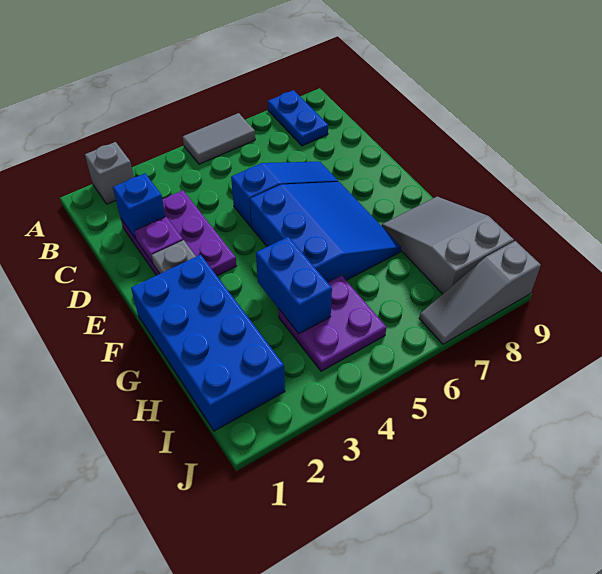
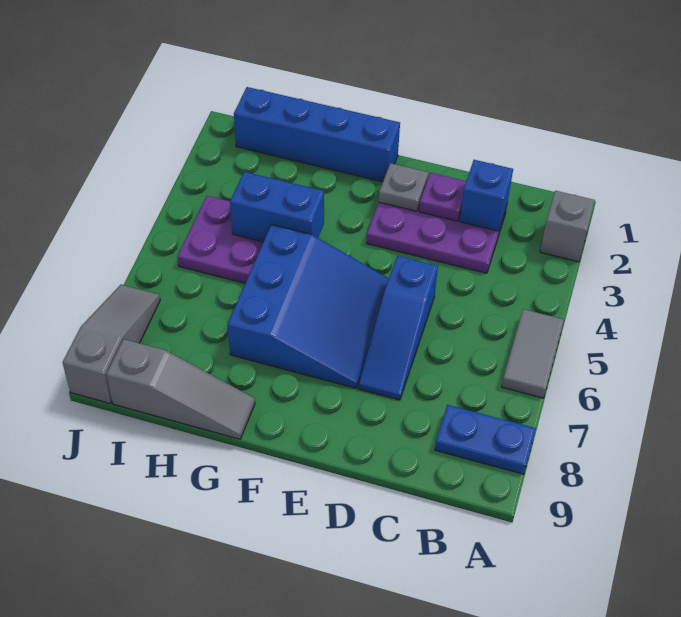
blue slope E5:G7 level 1 top 5 -> blue slope E5:G7 level 1 top G
blue brick F1:I2 level 1 -> blue brick F1:I1 level 1
grey slope G8:I9 level 1 top I -> grey slope G9:I9 level 1 top I

